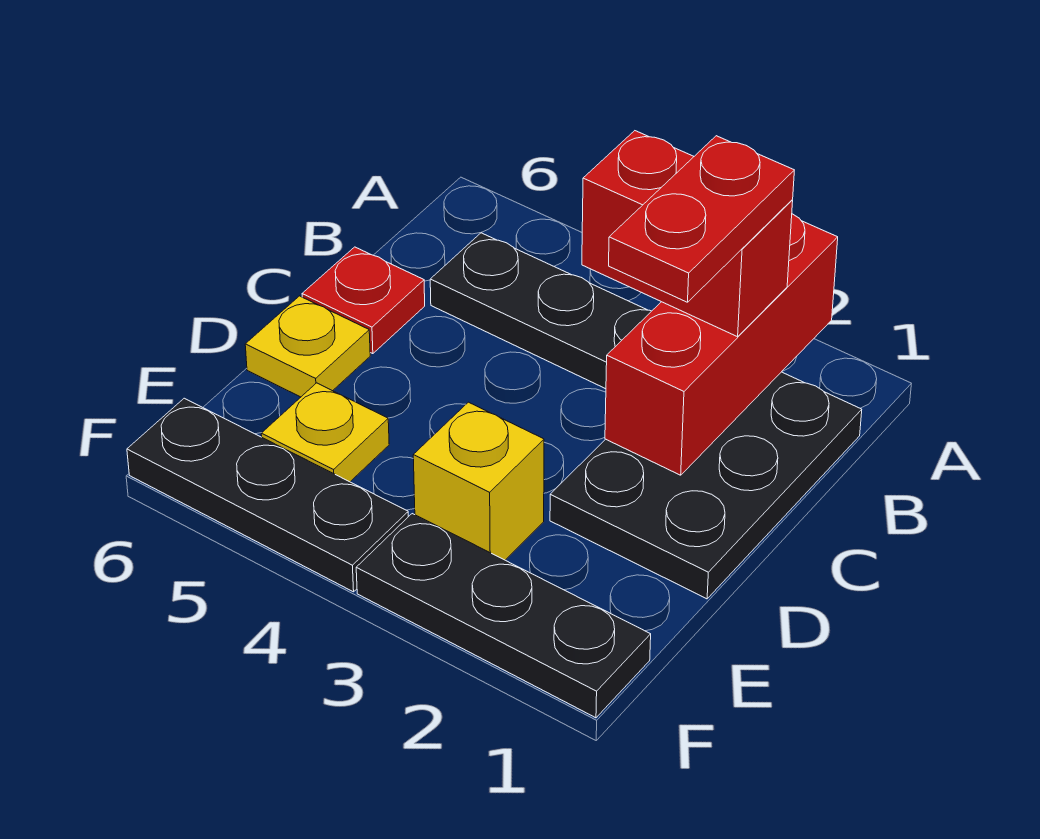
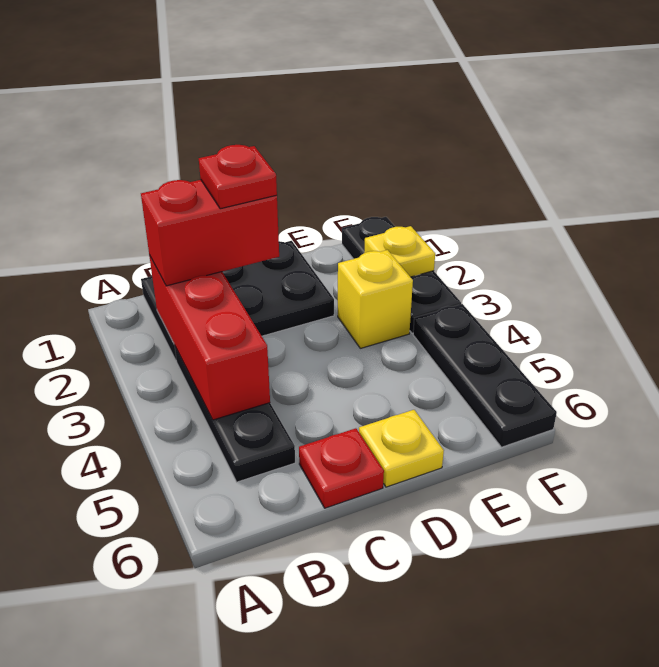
red brick A2:C2 level 2 -> red brick B2:B4 level 2
red brick B2:B3 level 3 -> red brick B2:C2 level 3
red plate B2:C2 level 4 -> red plate C2 level 4
yellow plate E5 level 1 -> yellow plate F2 level 2

